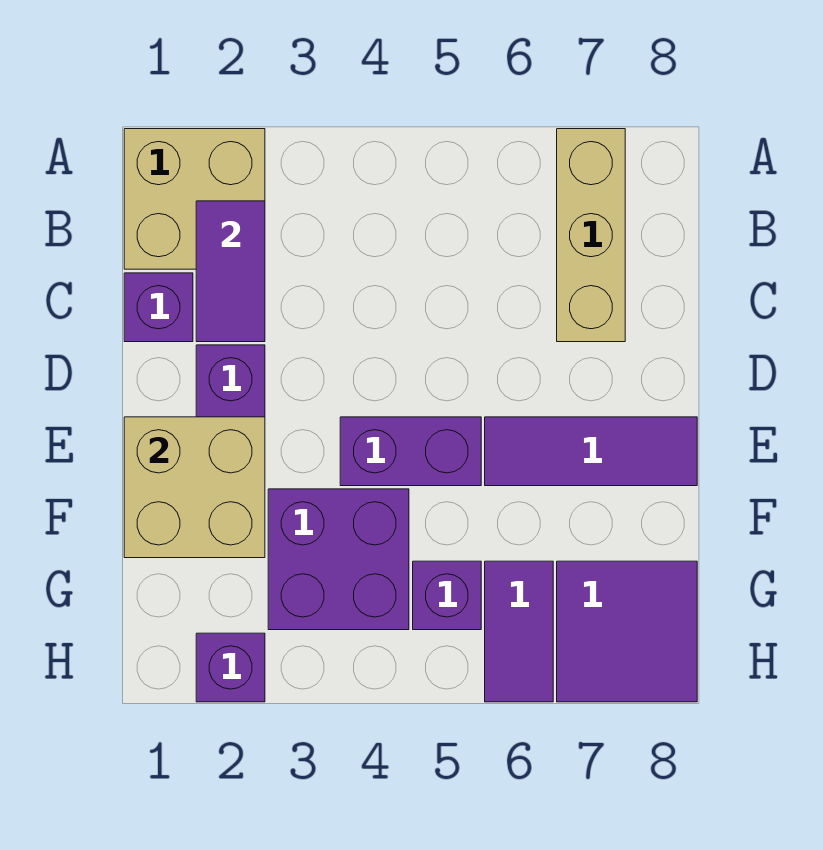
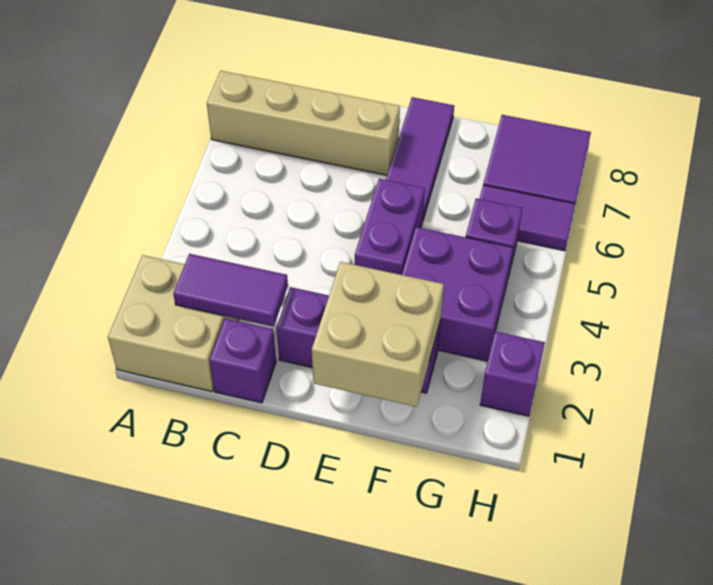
tan brick A7:C7 level 1 -> tan brick A7:D7 level 1

